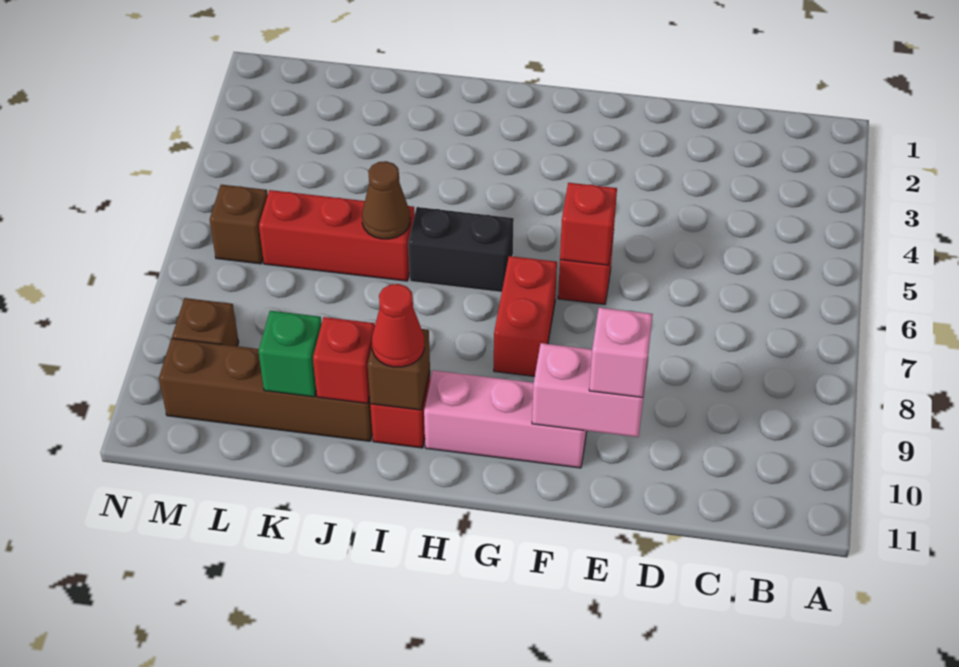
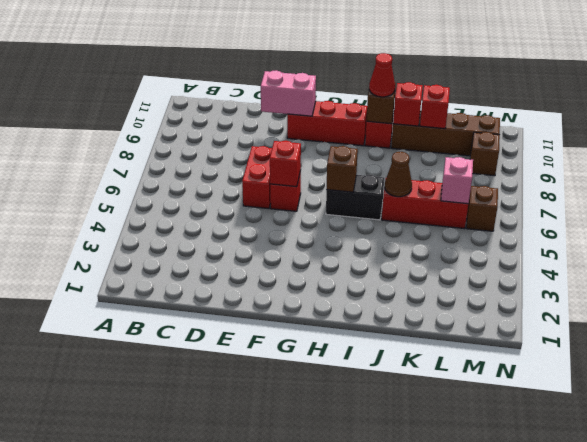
pink brick E10 level 3 -> pink brick L6 level 2
pink brick F10:H10 level 1 -> red brick F10:H10 level 1
red brick G7:G8 level 1 -> red brick E6:E7 level 1
none -> brown brick H6 level 2
green brick K10 level 2 -> red brick K10 level 2

